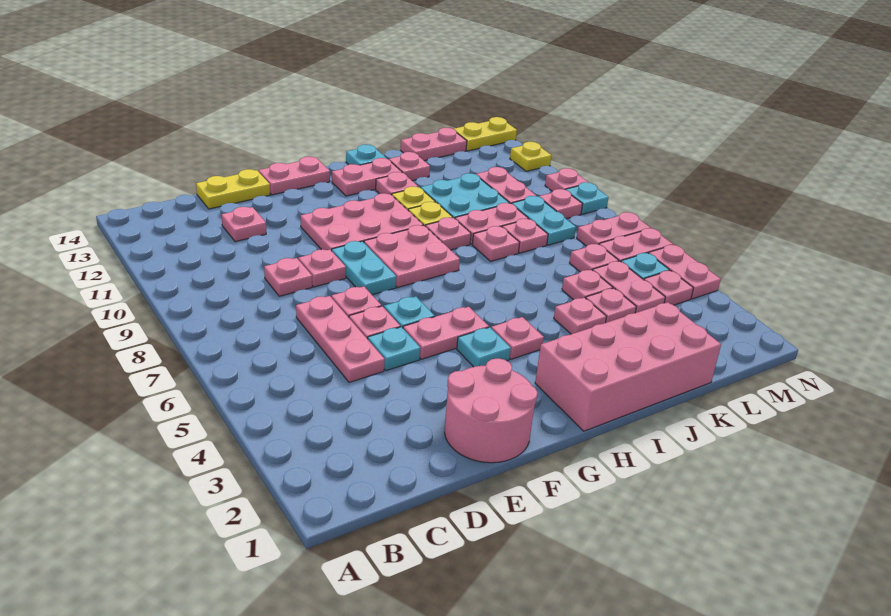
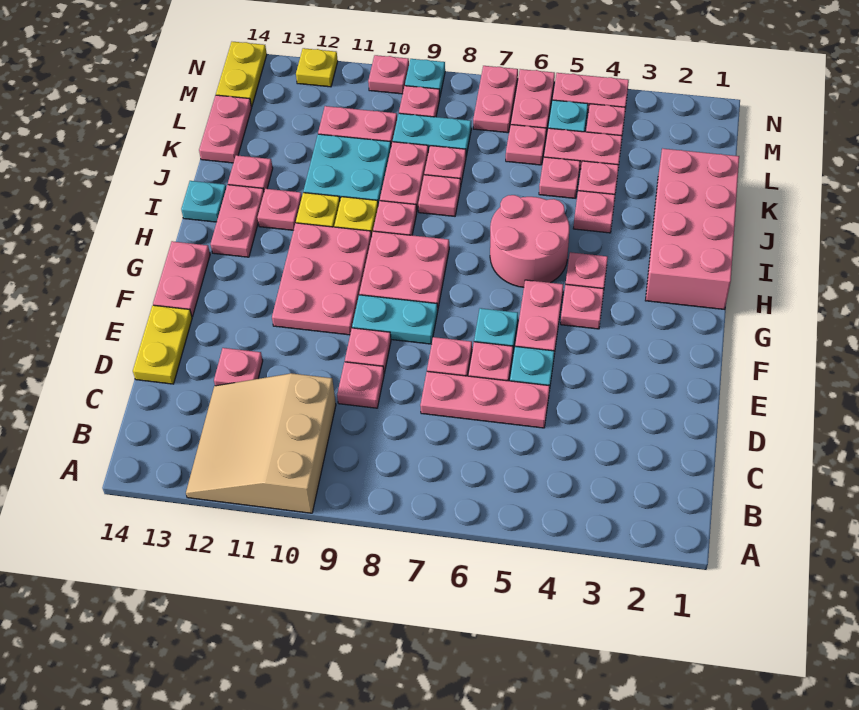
none -> tan slope A10:C12 level 1 top 10
pink round brick E1:F2 level 1 -> pink round brick H5:I6 level 1
cyan plate G4 level 1 -> pink plate G4 level 1

